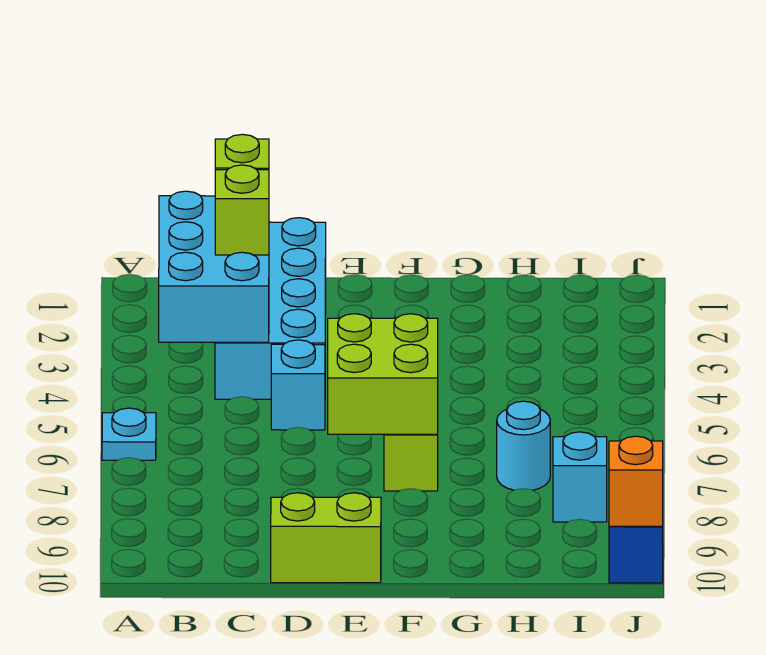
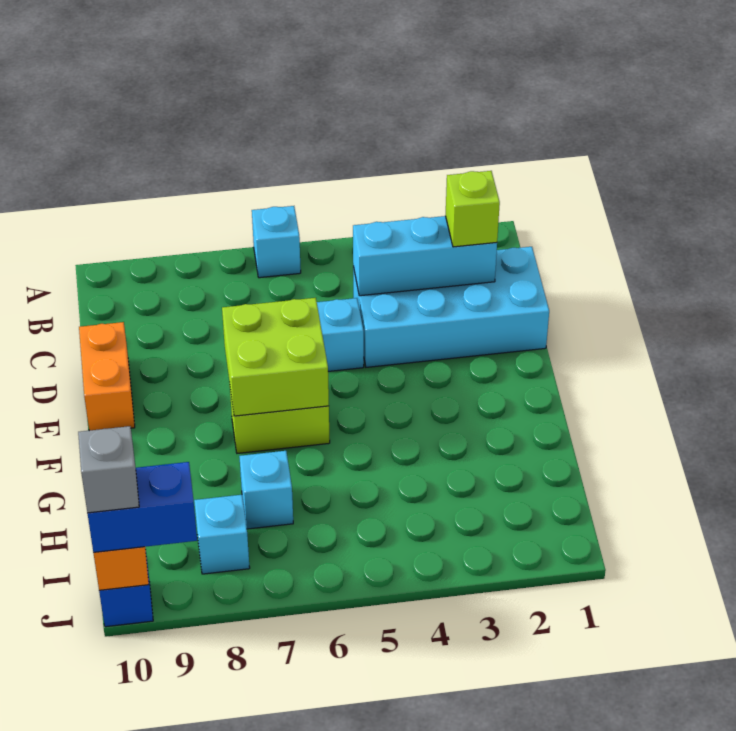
cyan plate A6 level 1 -> cyan brick A6 level 1
cyan brick B2:C4 level 2 -> cyan brick C2:C4 level 2
lime brick C3 level 3 -> none
lime brick D10:E10 level 1 -> orange brick D10:E10 level 1
cyan round brick H7 level 1 -> cyan brick H7 level 1
none -> blue brick J9:J10 level 3
none -> grey brick J10 level 4

